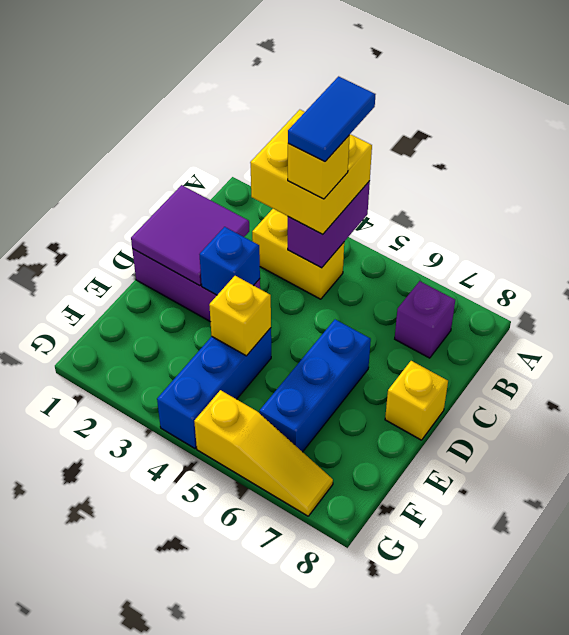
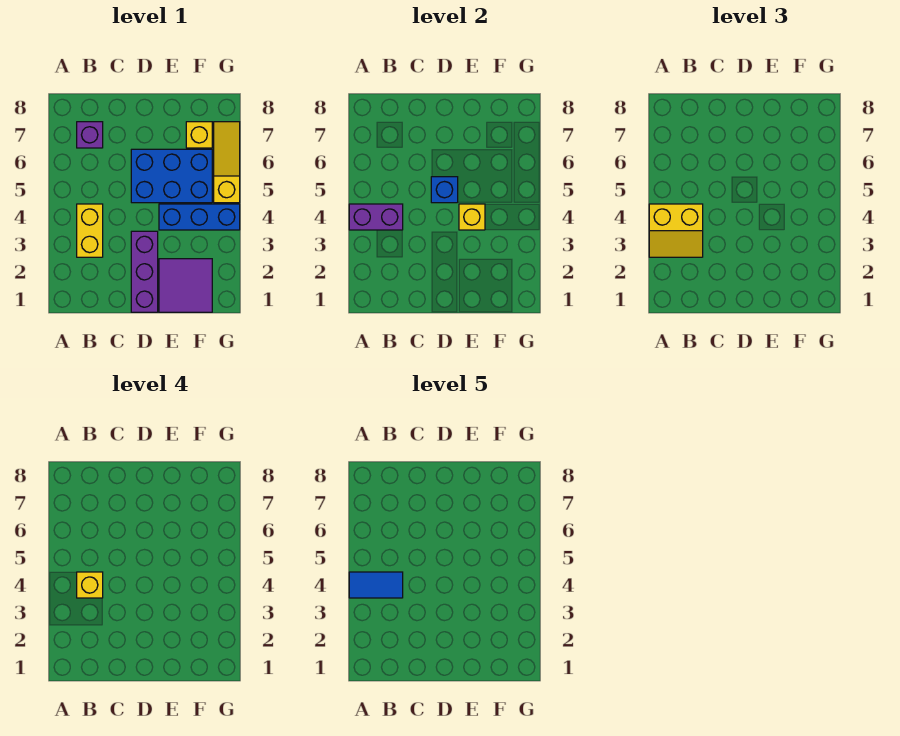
yellow brick A3:B4 level 3 -> yellow slope A3:B4 level 3 top 4
purple tile C1:D2 level 2 -> purple tile E1:F2 level 1
blue brick D3 level 2 -> blue brick D5 level 2
blue brick D6:F6 level 1 -> blue brick D5:F6 level 1
yellow brick D8 level 1 -> yellow brick F7 level 1

